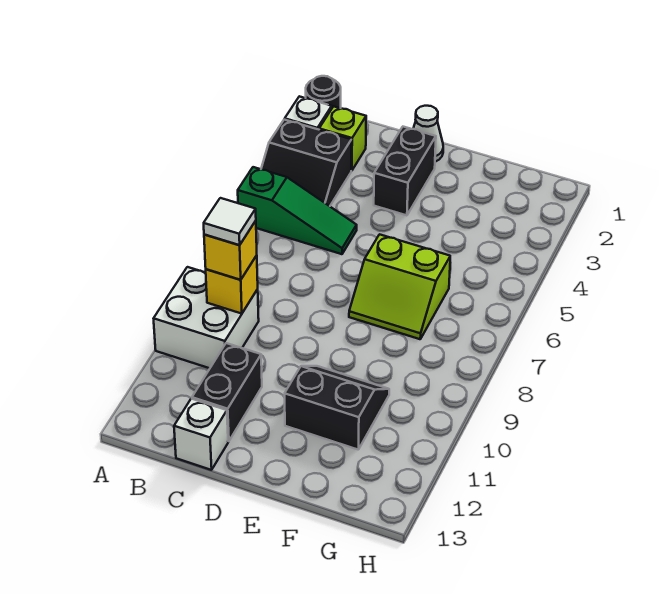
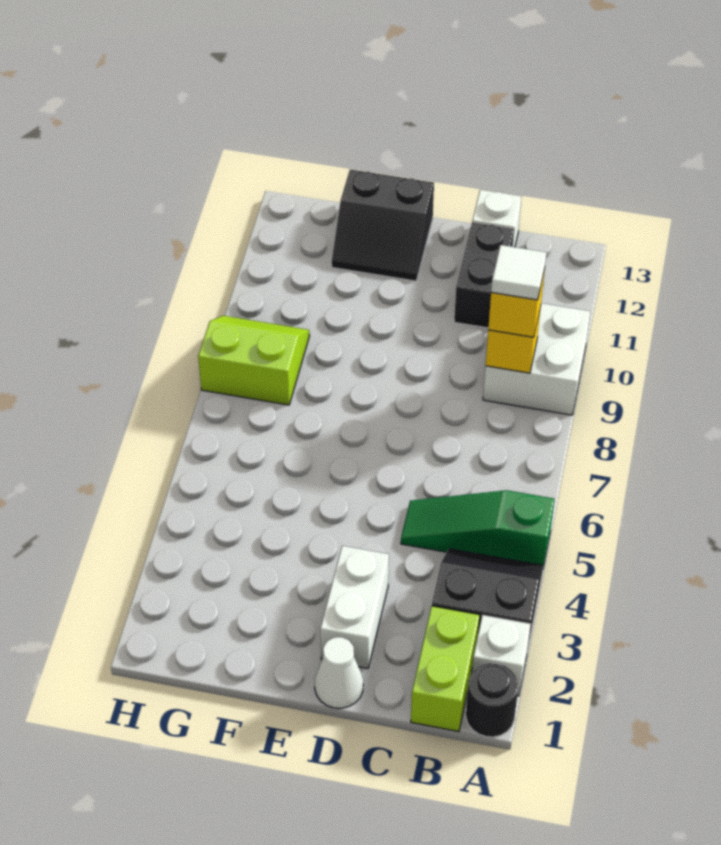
lime brick B2 level 1 -> lime brick B1:B2 level 1
black brick D2:D3 level 1 -> white brick D2:D3 level 1
lime slope E6:F7 level 1 top 6 -> lime slope G8:H9 level 1 top 8
black slope E10:F11 level 1 top 11 -> black slope E12:F13 level 1 top 13

